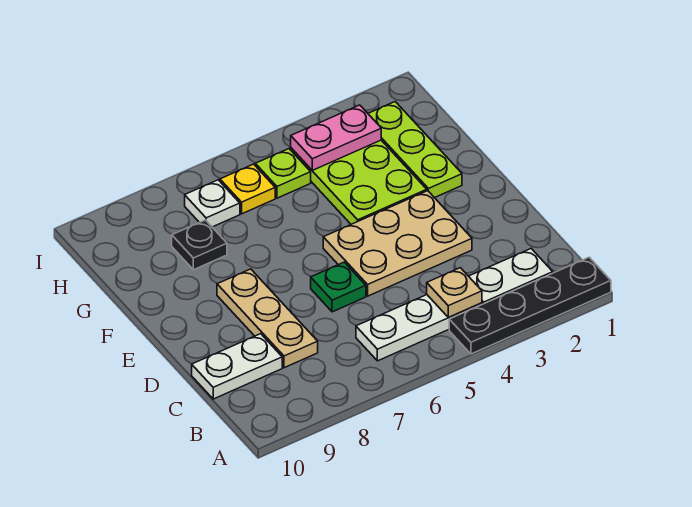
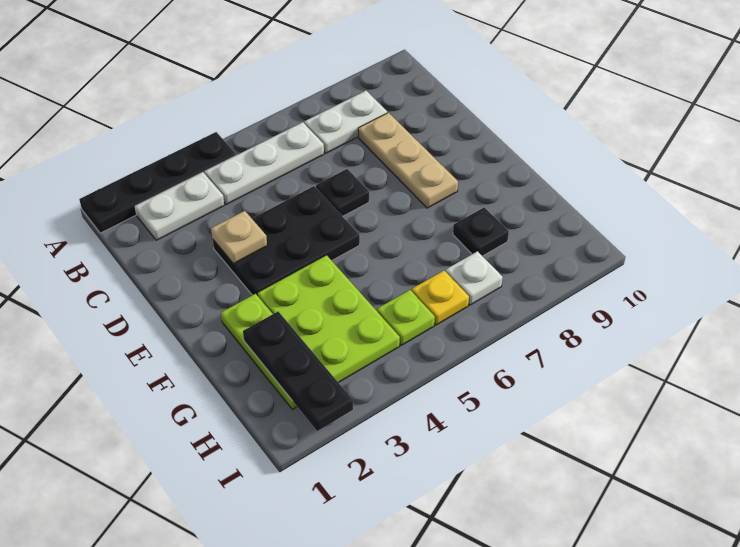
tan plate B4 level 2 -> tan plate D3 level 2
white plate C9:C10 level 1 -> white plate B7:B8 level 1
tan plate D3:E5 level 1 -> black plate D3:E5 level 1
green plate D6 level 1 -> black plate D6 level 1
none -> black plate G2:I2 level 2
pink plate H3:H4 level 2 -> none

